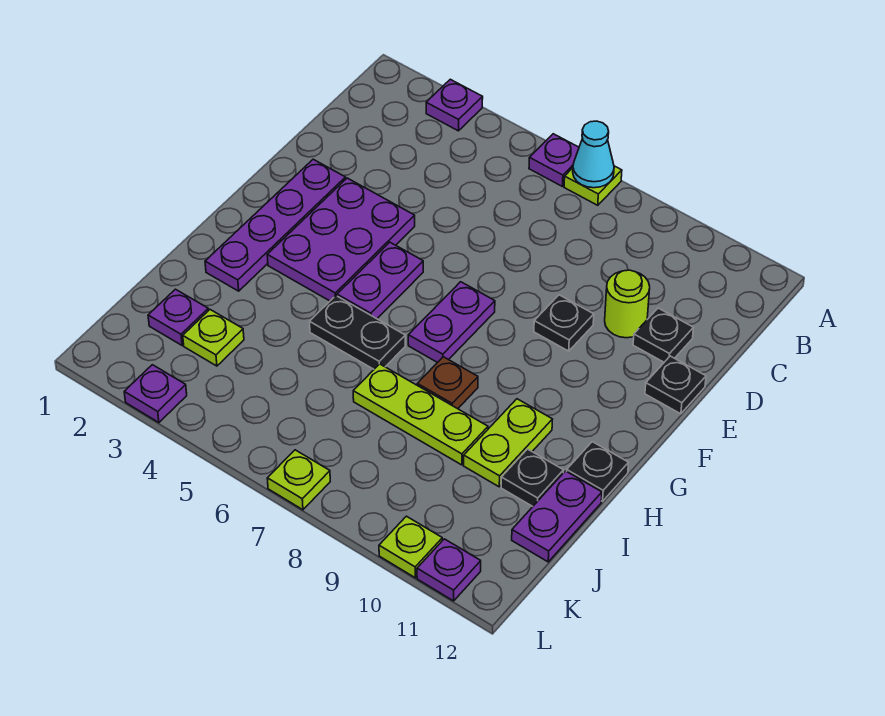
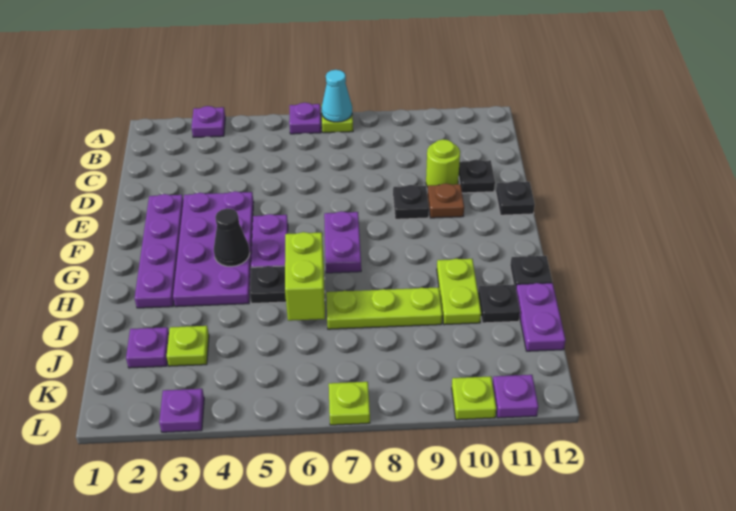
purple plate E3:G4 level 1 -> purple plate E3:H4 level 1
none -> black cone G4 level 2
none -> lime brick H6:I6 level 2
brown plate H8 level 1 -> brown plate E10 level 1

